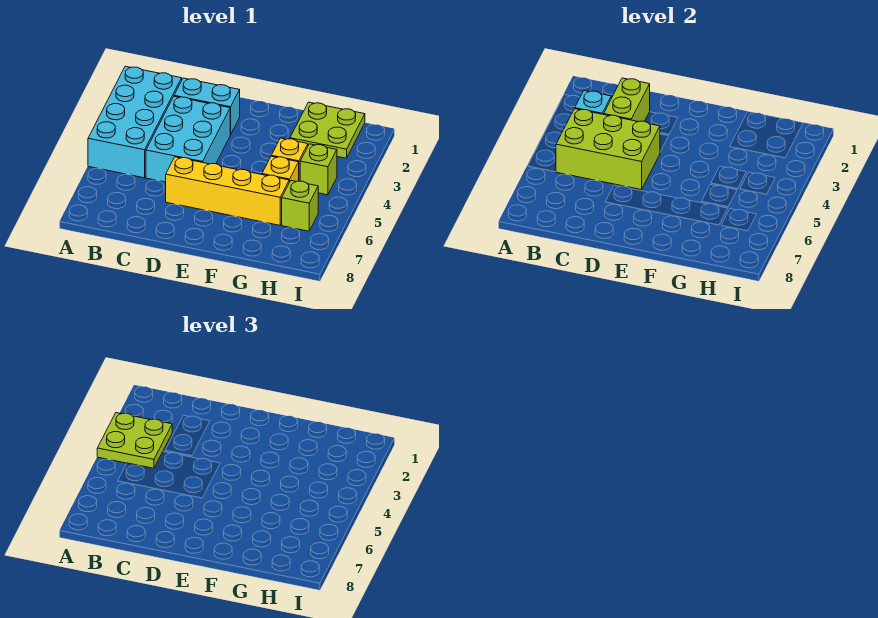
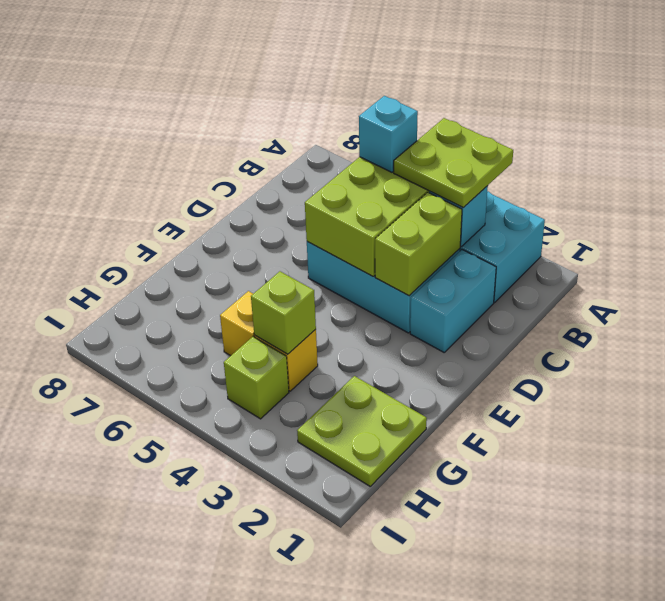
none -> cyan brick B5 level 3
lime brick C2:C3 level 2 -> lime brick C3:D3 level 2
yellow brick D6:G6 level 1 -> none
lime brick H6 level 1 -> lime brick G4 level 2

